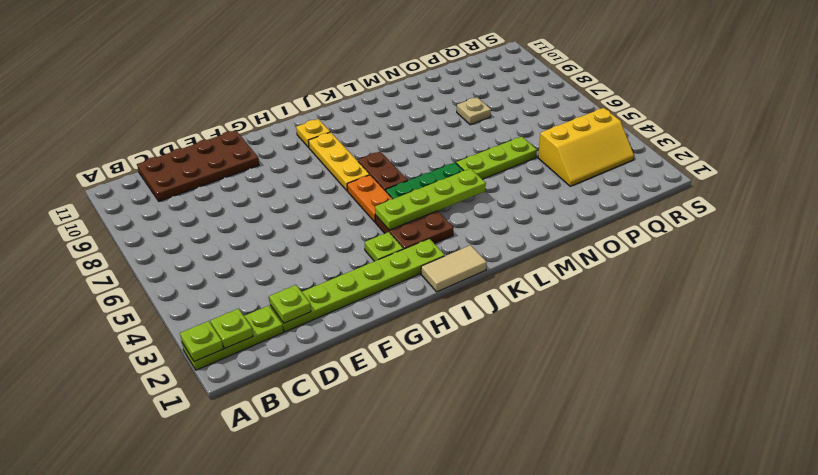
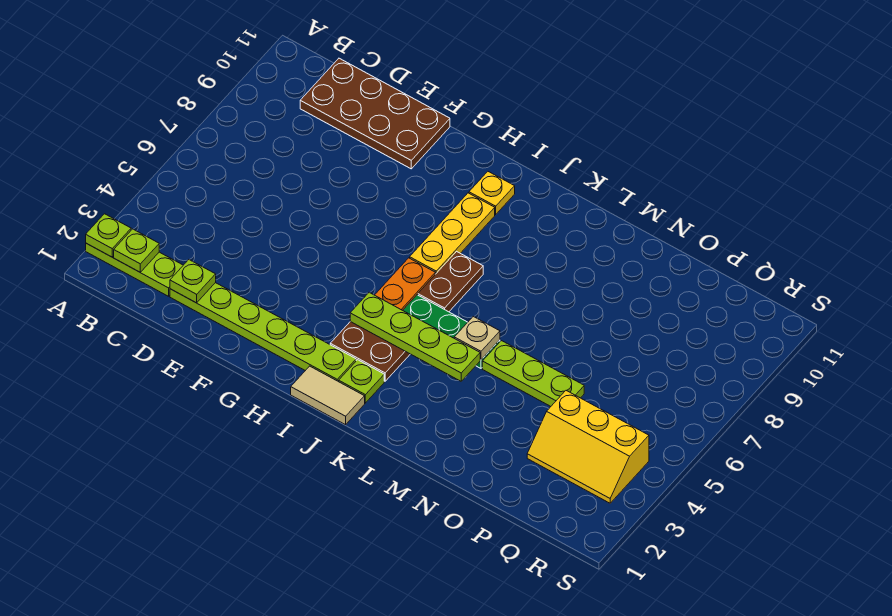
lime plate H3 level 1 -> lime plate J2 level 1
tan plate O8 level 1 -> tan plate L5 level 2

